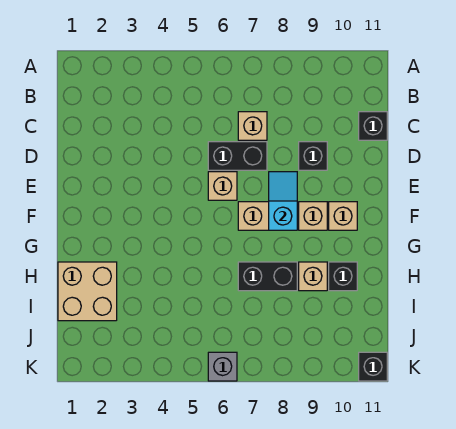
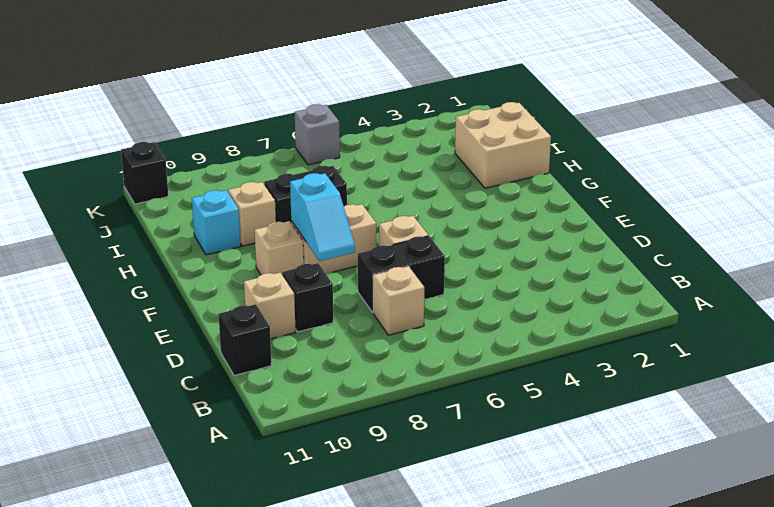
tan brick F10 level 1 -> tan brick D10 level 1
black brick H10 level 1 -> cyan brick H10 level 1

